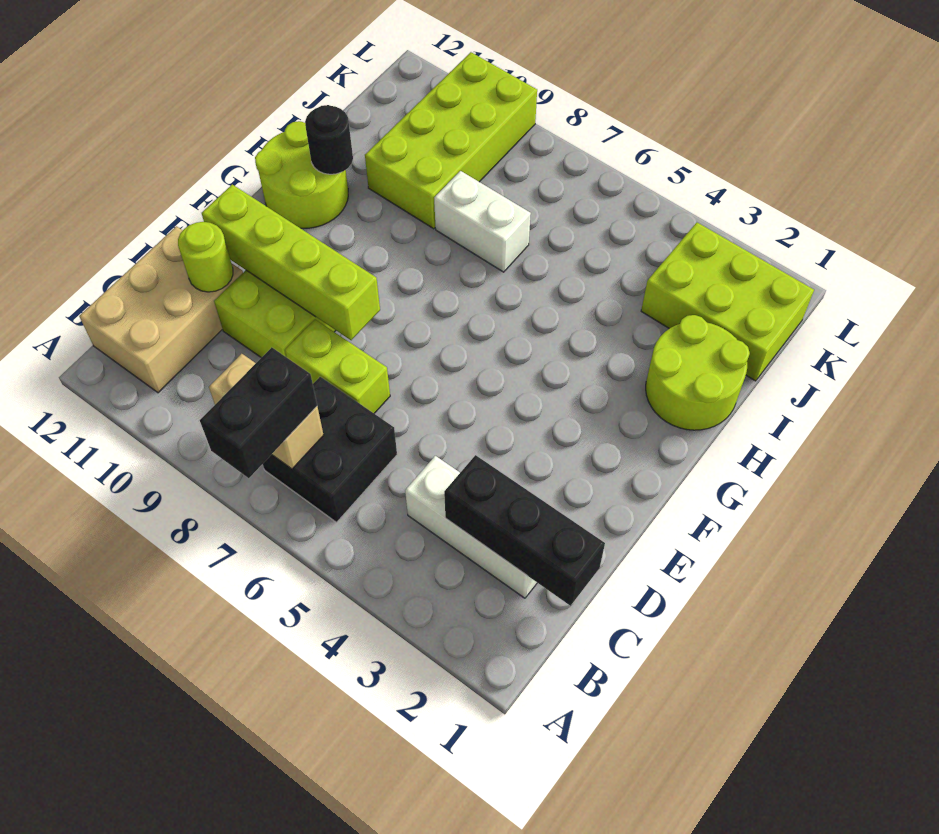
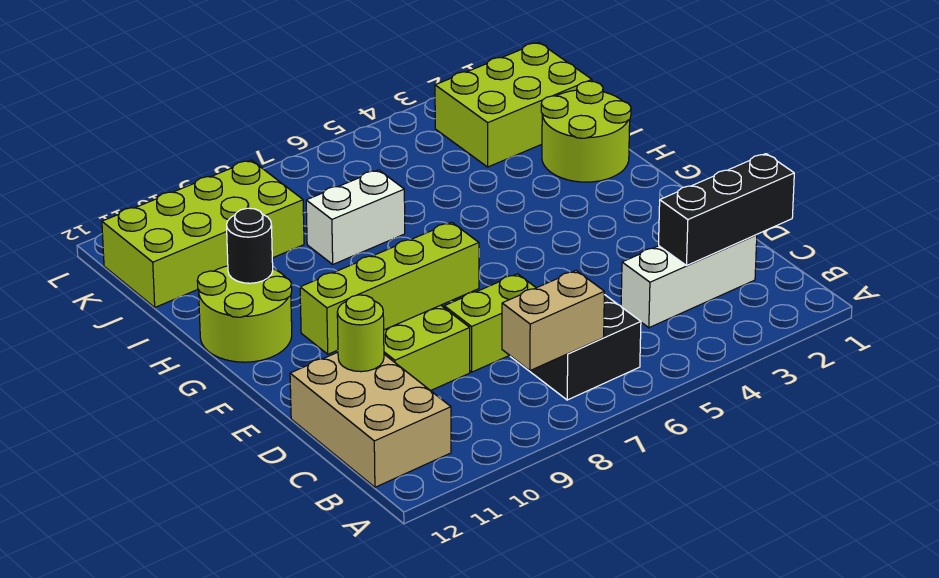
black brick A7:B7 level 3 -> none
lime brick I9:L10 level 1 -> lime brick J9:K12 level 1

